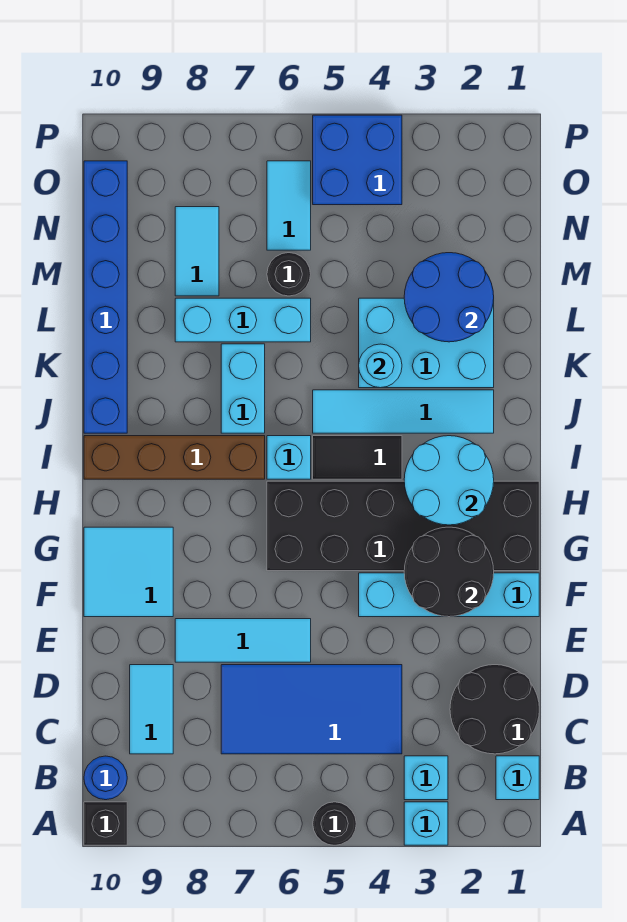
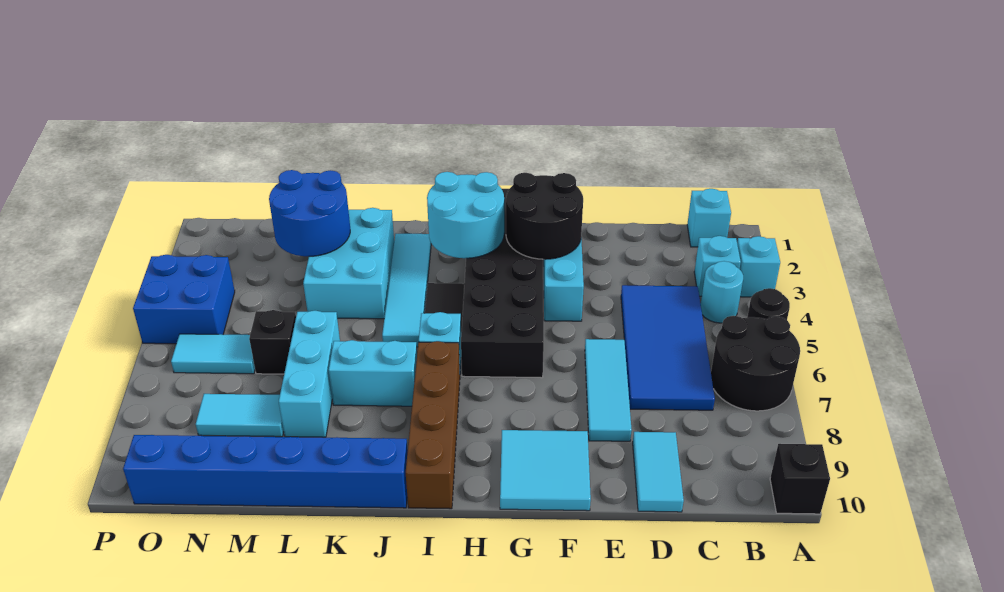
blue round brick B10 level 1 -> none
black round brick C1:D2 level 1 -> black round brick A6:B7 level 1
cyan tile C9:D9 level 1 -> cyan tile D9:D10 level 1
cyan round brick K4 level 2 -> cyan round brick B4 level 1
black round brick M6 level 1 -> black brick M6 level 1

